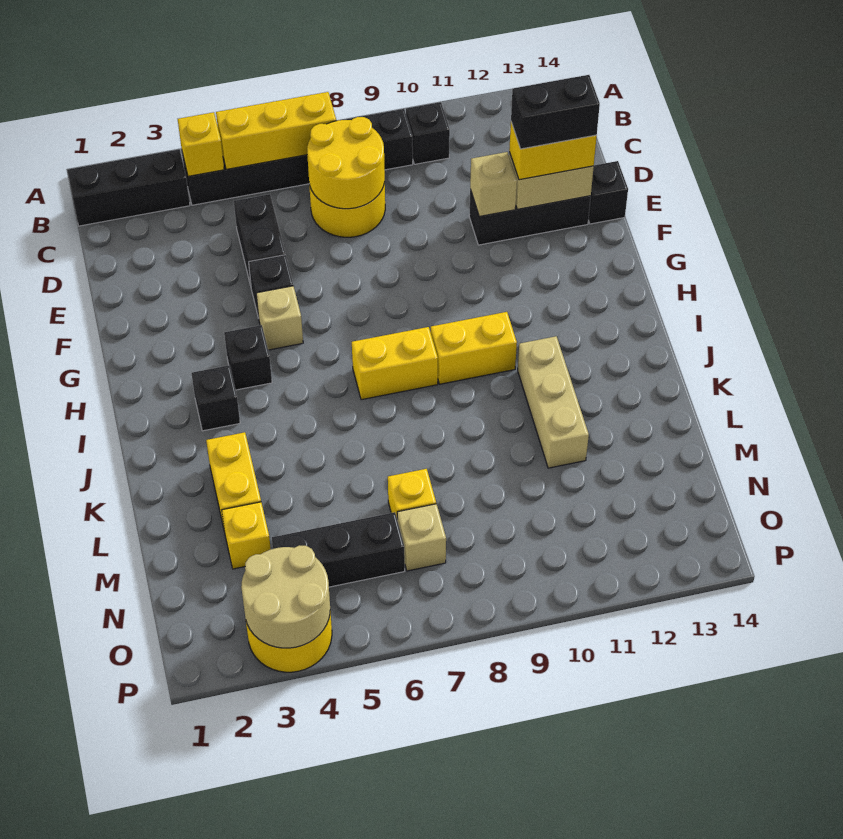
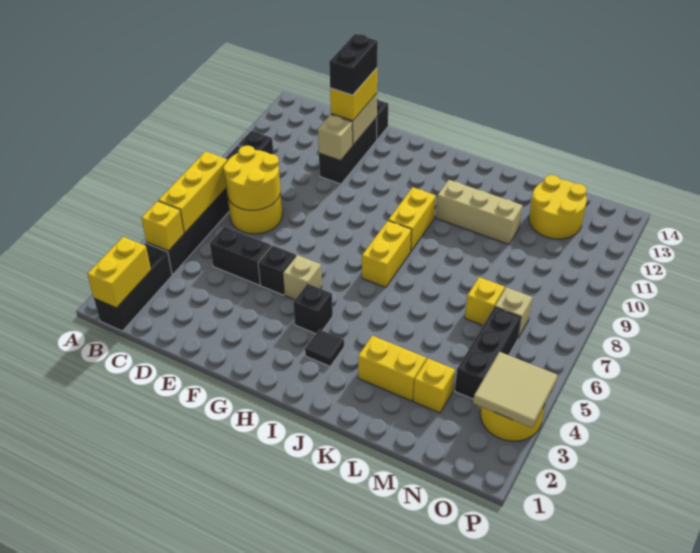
none -> yellow brick B1:B2 level 2
black brick I3 level 1 -> black tile I3 level 1
none -> yellow round brick M12:N13 level 1
tan round brick O3:P4 level 2 -> tan tile O3:P4 level 2

